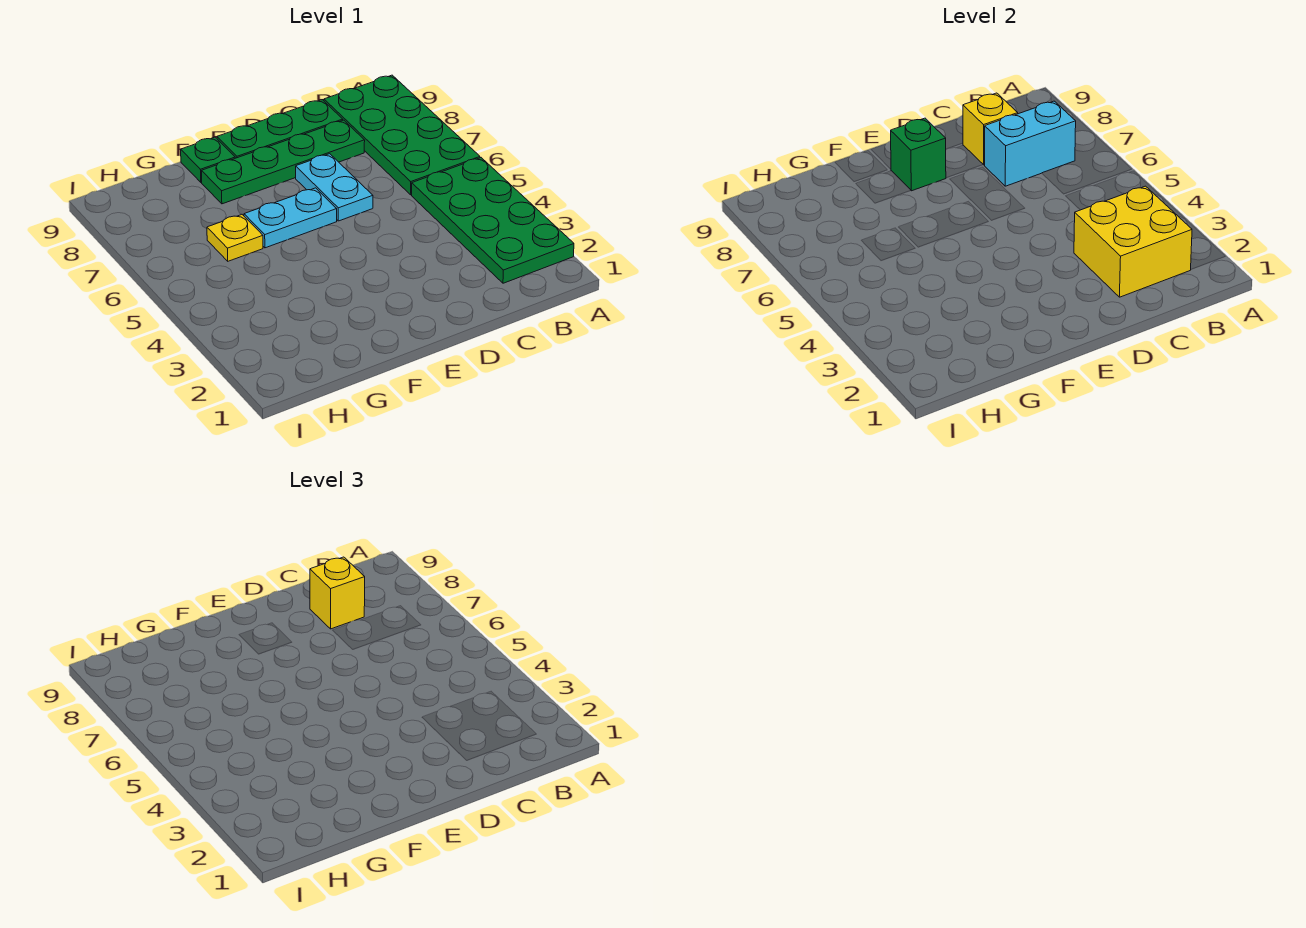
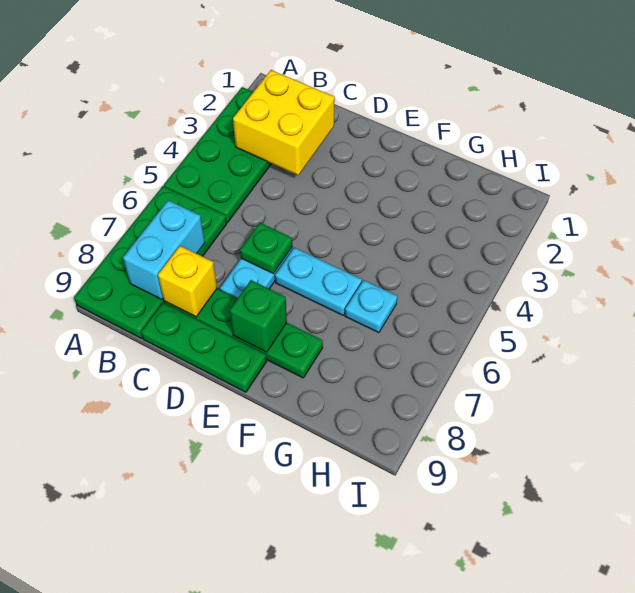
cyan brick B7:C7 level 2 -> cyan brick B7:B8 level 2
yellow brick C8 level 3 -> none
green plate F9 level 1 -> green plate D6 level 2
yellow plate G6 level 1 -> cyan plate G6 level 1

